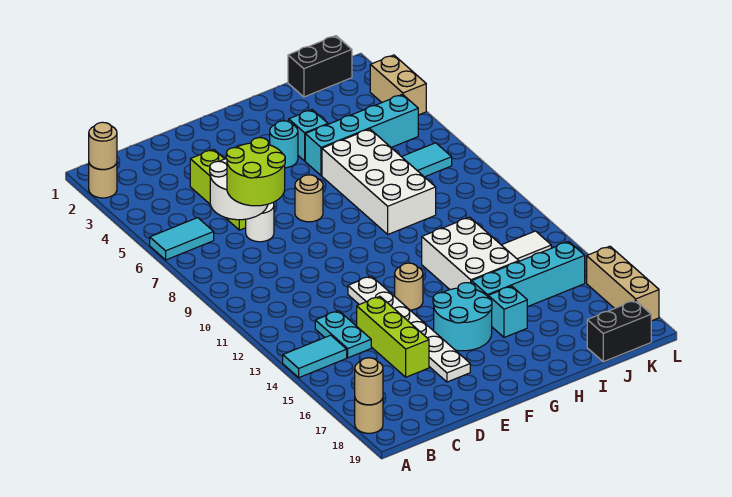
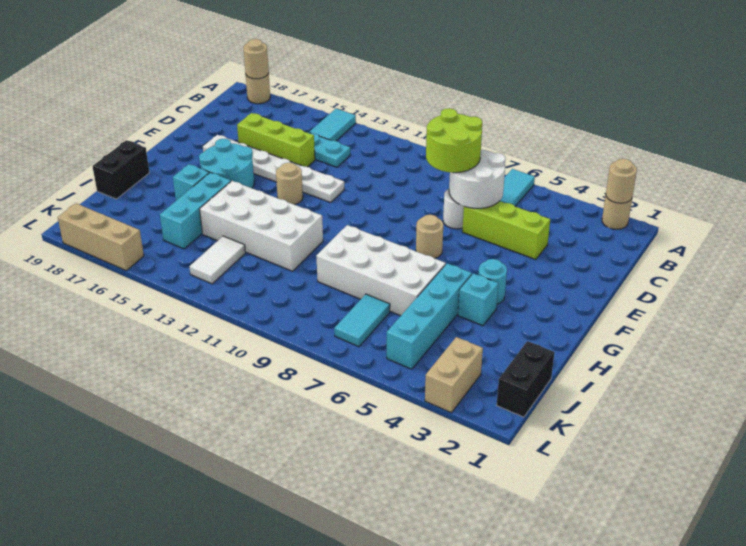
white brick H12:I14 level 1 -> white brick H11:I14 level 1
cyan brick H15:K15 level 1 -> cyan brick H15:J15 level 1
black brick J19:K19 level 1 -> black brick H19:I19 level 1
tan brick L3:L4 level 1 -> tan brick K3:L3 level 1

